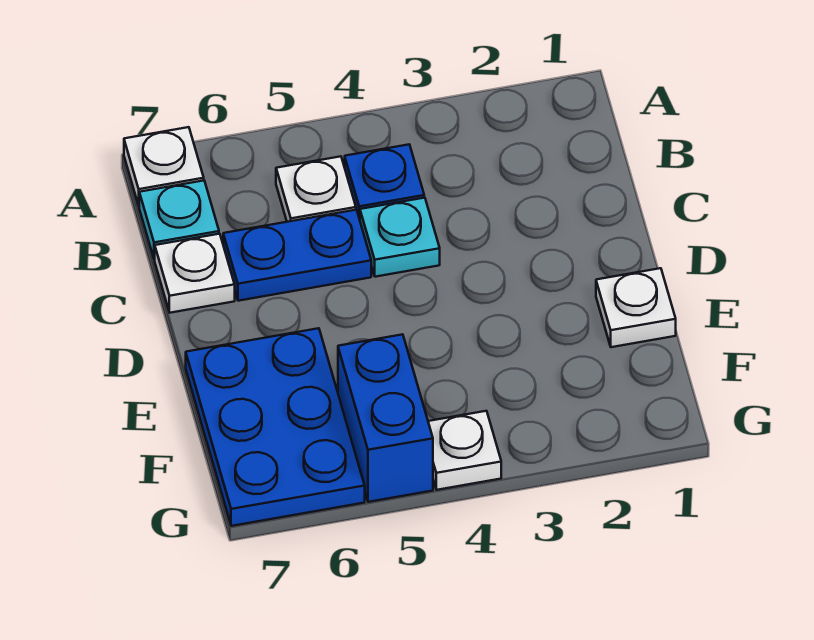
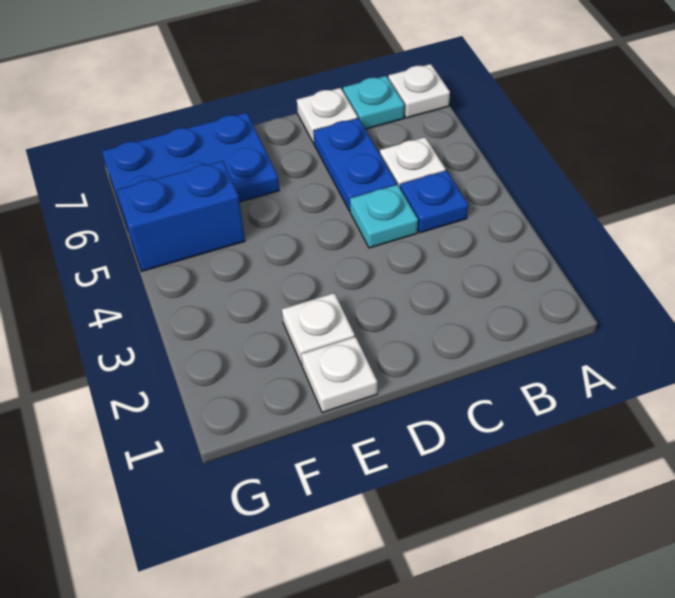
white plate G4 level 1 -> white plate E2 level 1

